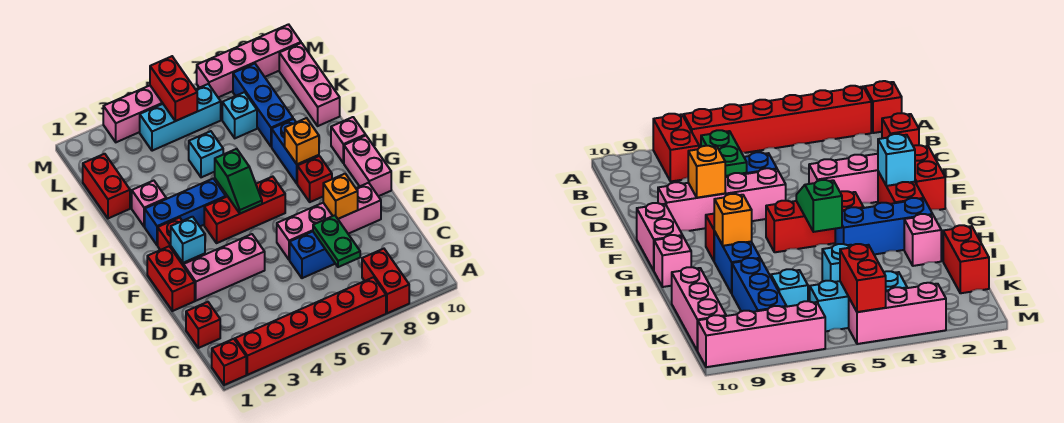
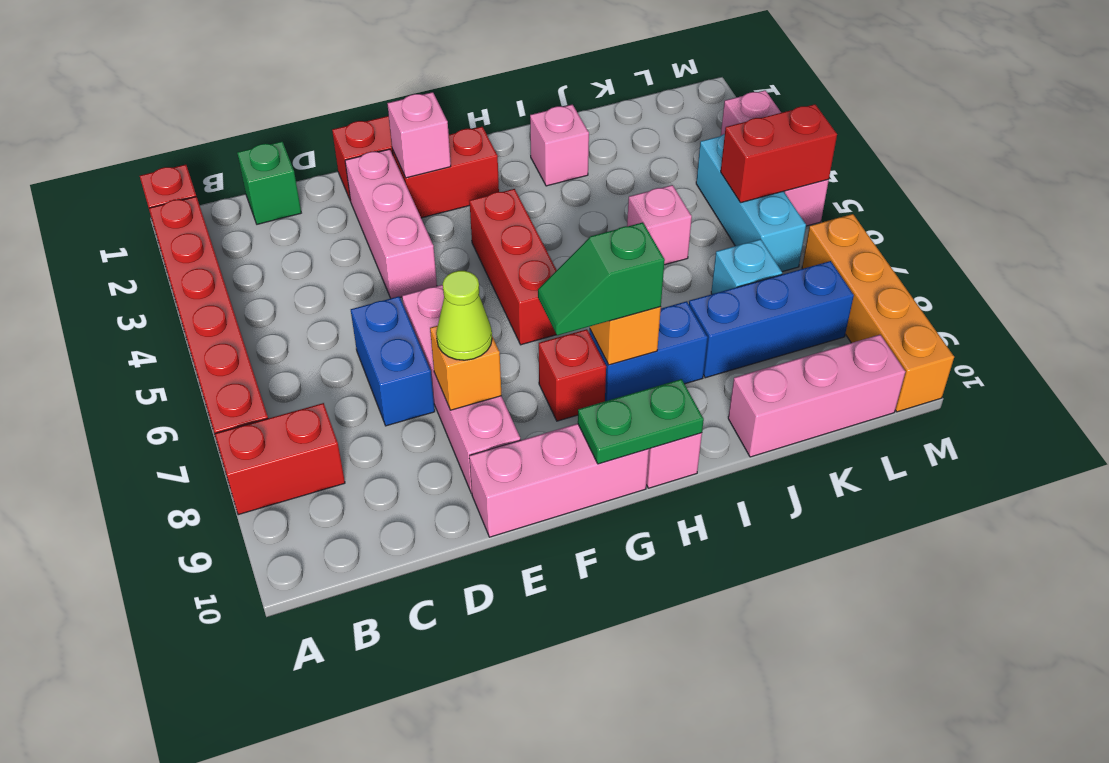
red brick C1 level 1 -> green brick C1 level 1
green plate C7:D7 level 2 -> green plate G10:H10 level 2
none -> lime cone E8 level 3
cyan brick F2 level 2 -> pink brick F2 level 2
pink brick F10:G10 level 1 -> pink brick E10:G10 level 1
green slope G5:H5 level 2 top H -> green slope G8:H8 level 3 top H
blue brick H2:H4 level 1 -> none
red brick J1:K1 level 1 -> none
cyan brick J5 level 1 -> pink brick J5 level 1
pink brick M7:M10 level 1 -> orange brick M7:M10 level 1

